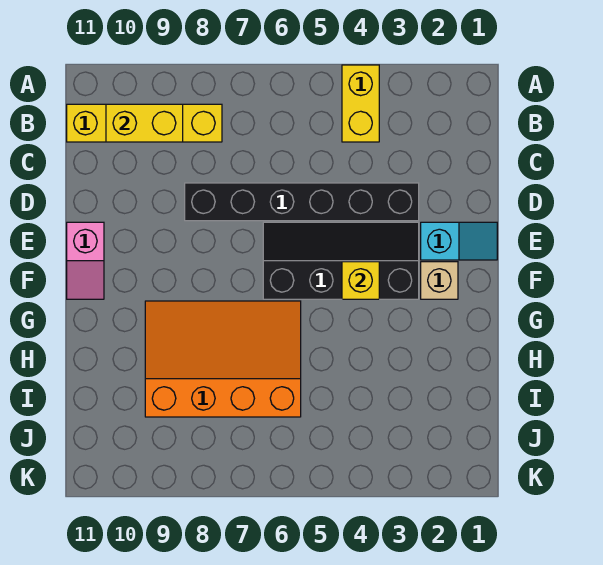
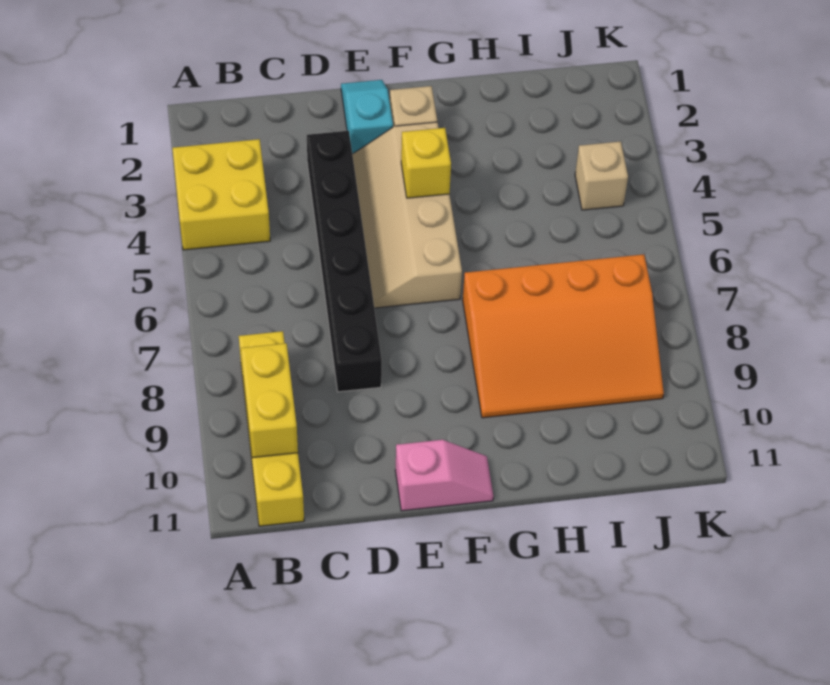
yellow brick A4:B4 level 1 -> yellow brick A3:B4 level 1
black slope E3:F6 level 1 top F -> tan slope E3:F6 level 1 top F
orange slope G6:I9 level 1 top I -> orange slope G7:J9 level 1 top 7
none -> tan brick J4 level 1

